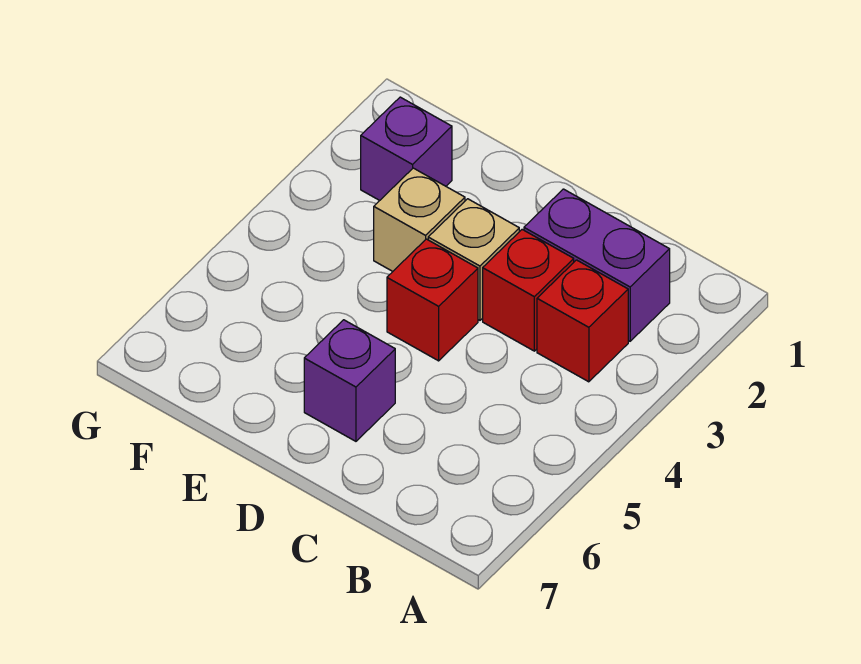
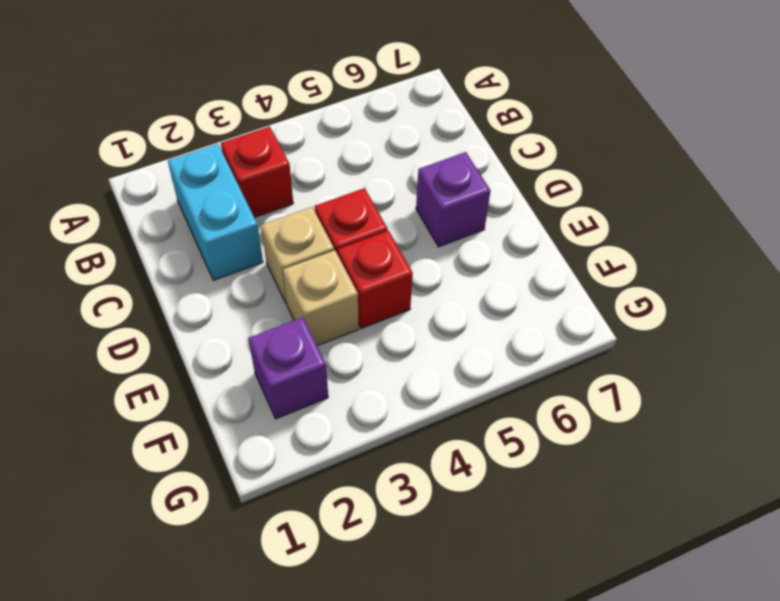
purple brick B2:C2 level 1 -> cyan brick B2:C2 level 1
red brick C3 level 1 -> red brick E4 level 1

